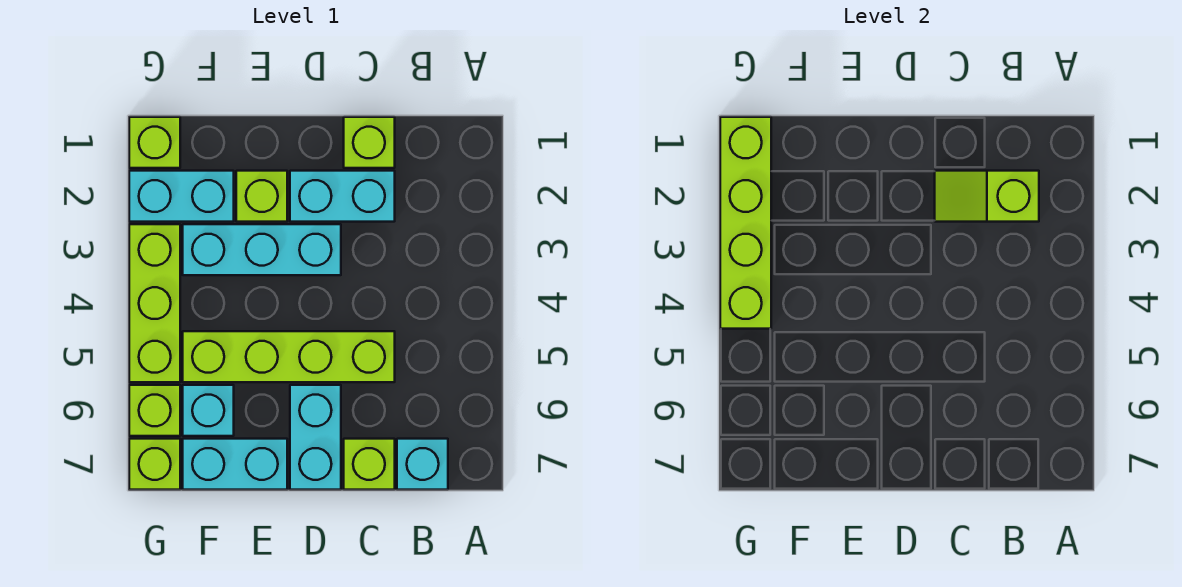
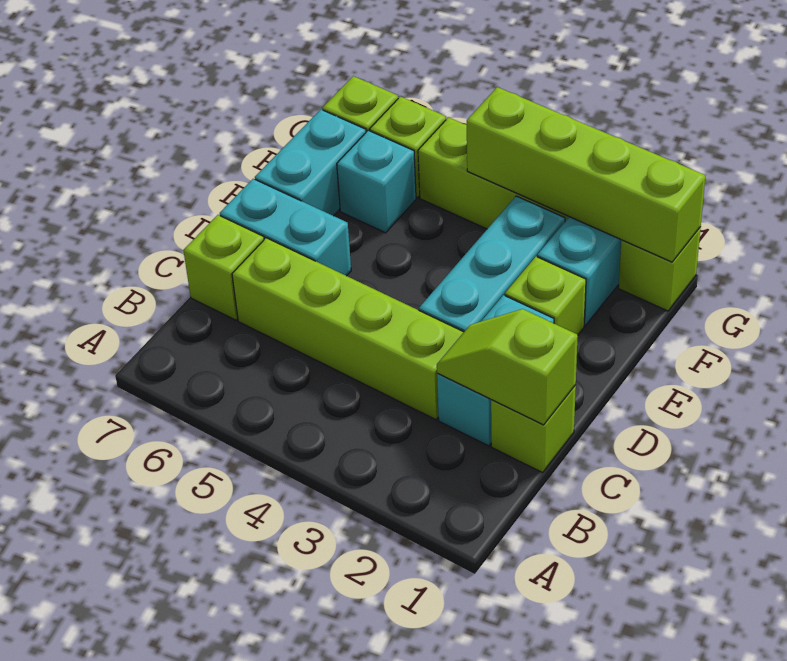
lime slope B2:C2 level 2 top B -> lime slope C1:C2 level 2 top 1
cyan brick B7 level 1 -> none
lime brick C5:F5 level 1 -> lime brick C3:C6 level 1

